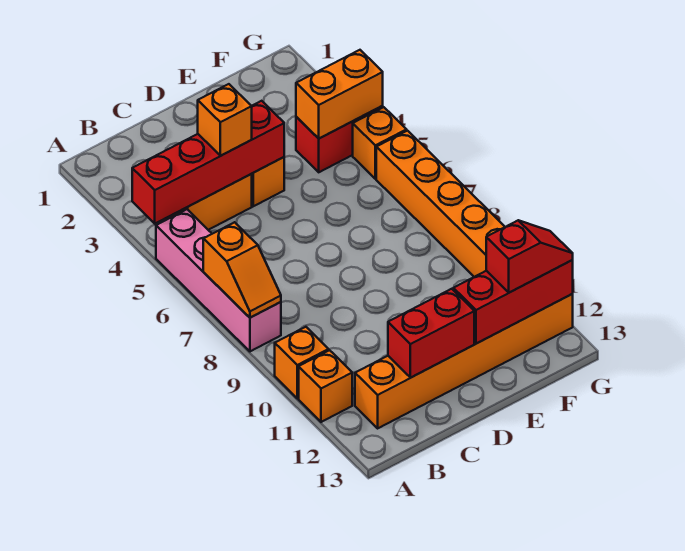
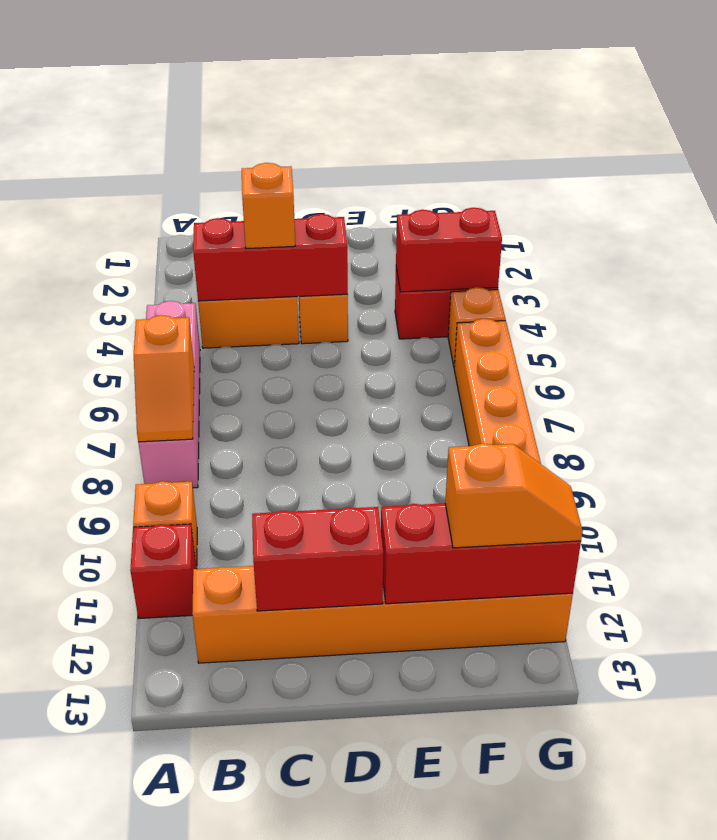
red brick A4:D4 level 2 -> red brick B4:D4 level 2
orange brick A11 level 1 -> red brick A11 level 1
orange brick F4:G4 level 2 -> red brick F4:G4 level 2
red slope F12:G12 level 3 top F -> orange slope F12:G12 level 3 top F

